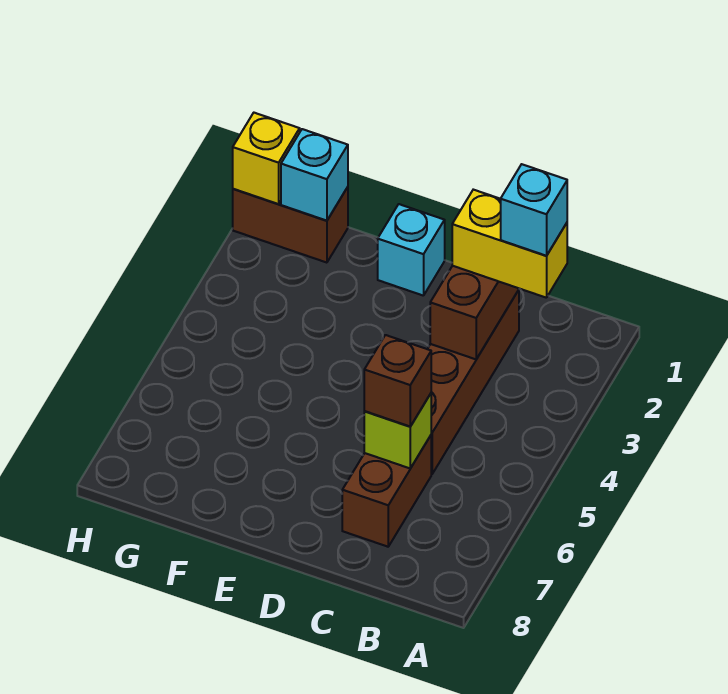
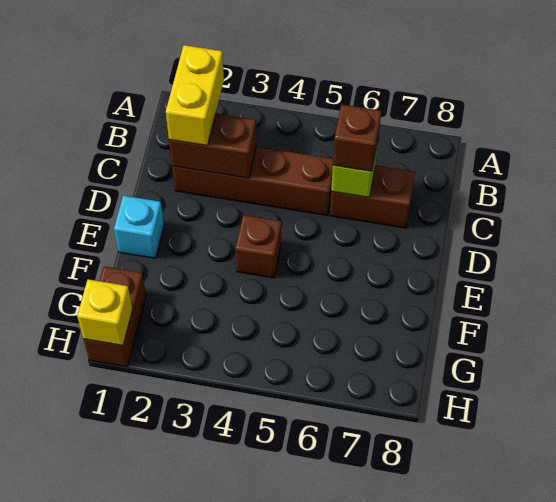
cyan brick B2 level 4 -> none
none -> brown brick E4 level 1
cyan brick G1 level 2 -> none

